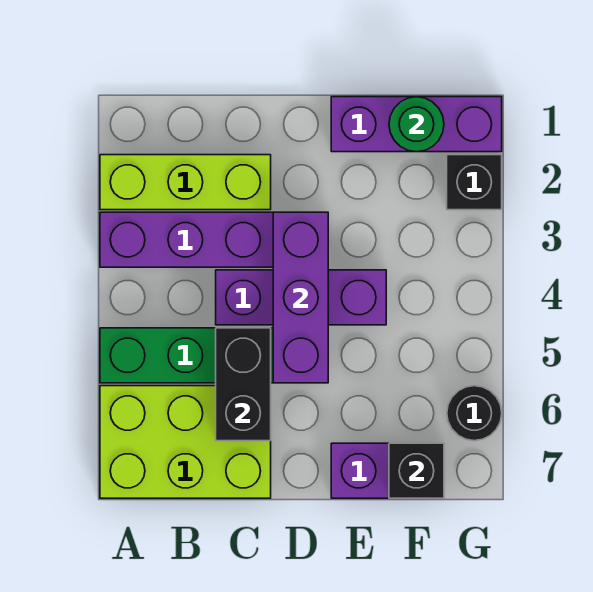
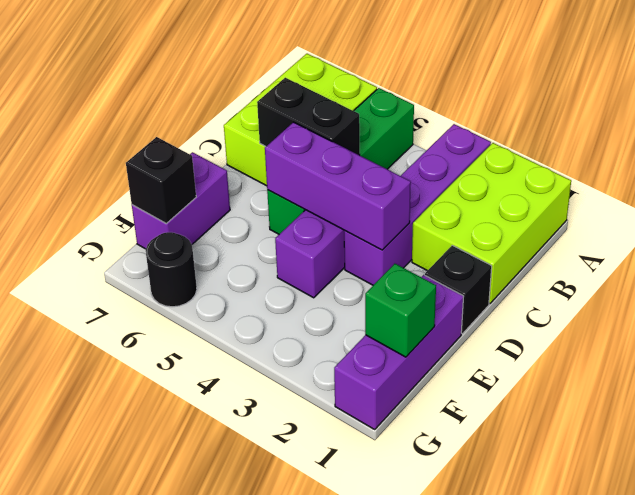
lime brick A2:C2 level 1 -> lime brick A1:C2 level 1
green round brick F1 level 2 -> green brick F1 level 2
black brick G2 level 1 -> black brick D1 level 1

